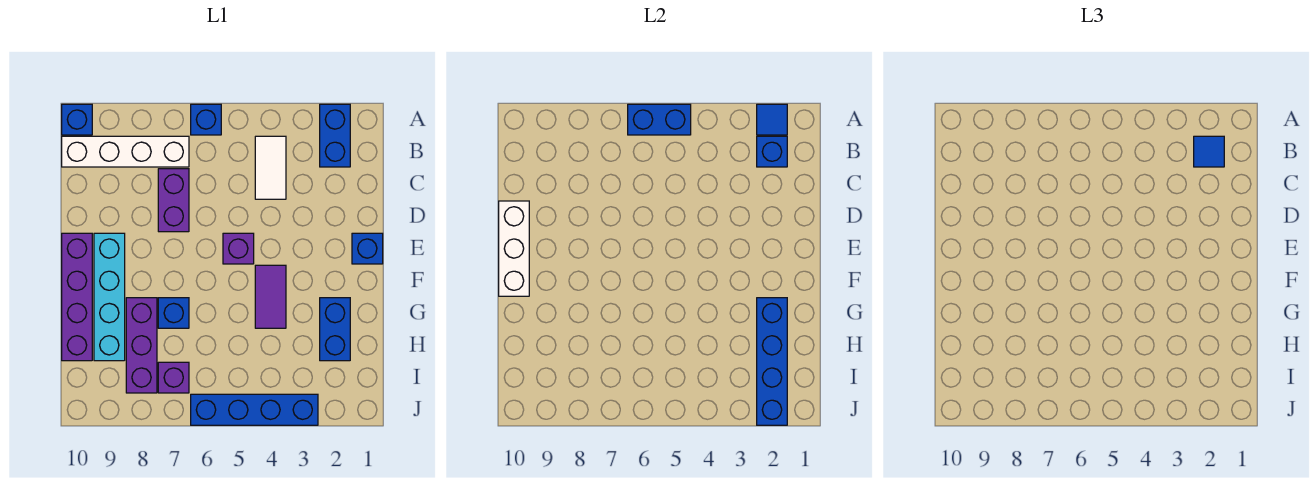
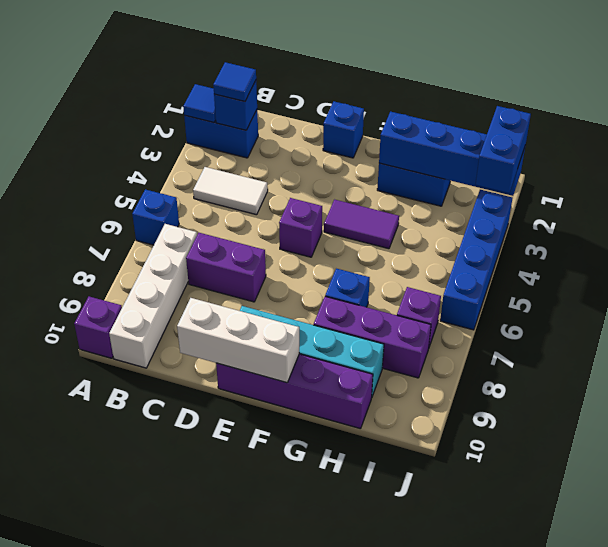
blue brick A5:A6 level 2 -> blue brick J2:J3 level 3
blue brick A10 level 1 -> purple brick A10 level 1

